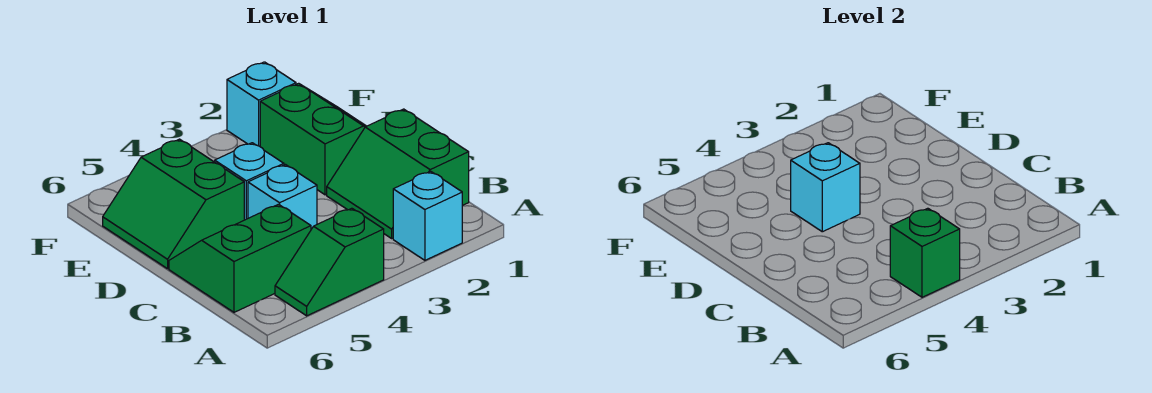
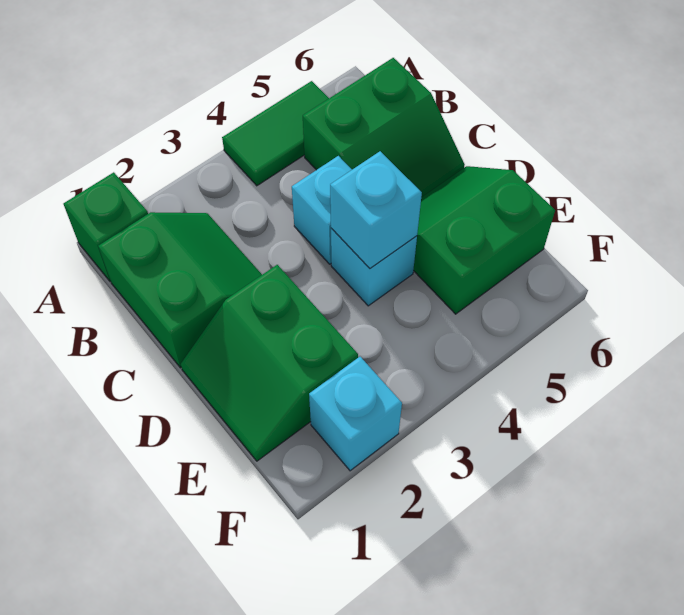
cyan brick A2 level 1 -> none
green slope A4:A5 level 1 top 4 -> green tile A4:A5 level 1
green brick A4 level 2 -> green brick A1 level 1
green slope D5:E6 level 1 top 5 -> green slope D5:E6 level 1 top E

